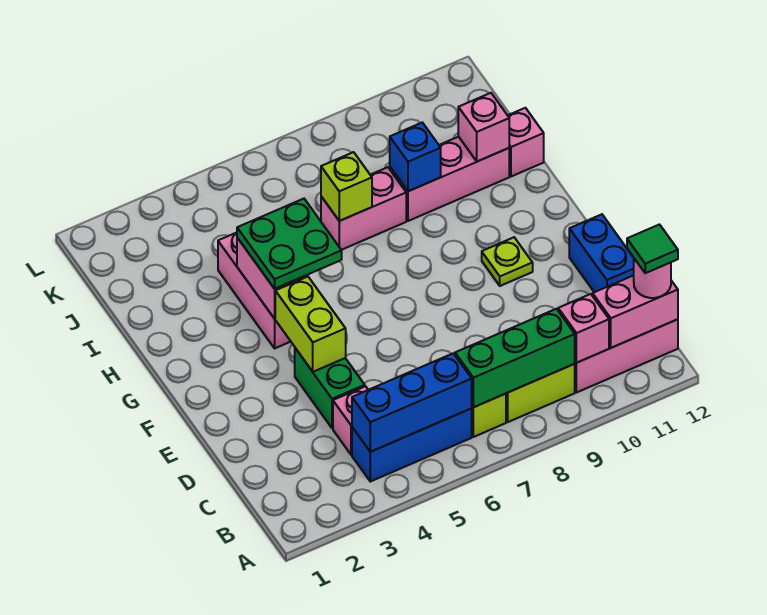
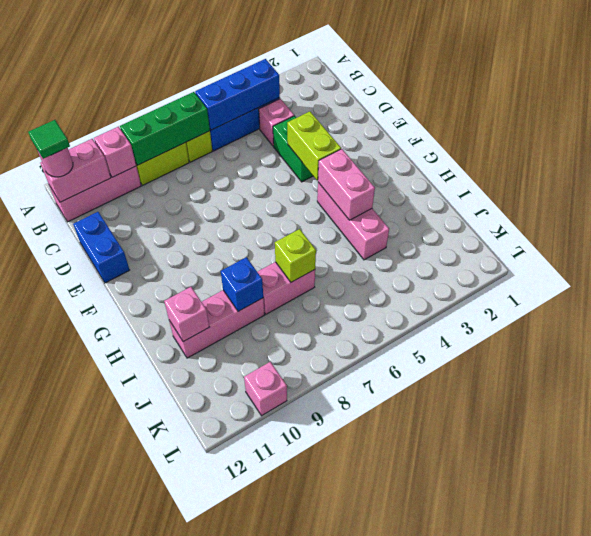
lime plate F10 level 1 -> none
green plate G4:H5 level 3 -> none
pink brick I12 level 1 -> pink brick L10 level 1

